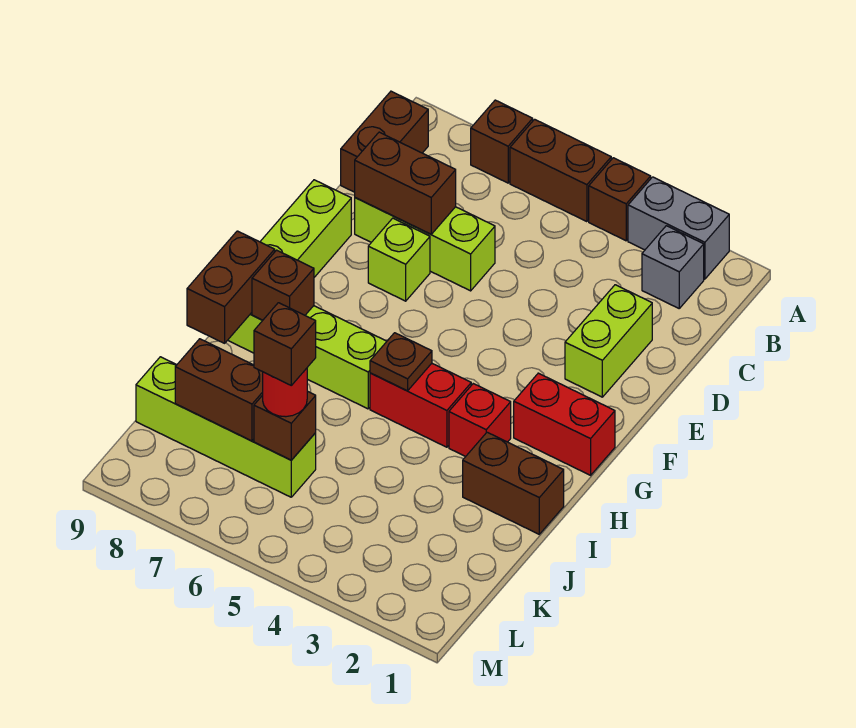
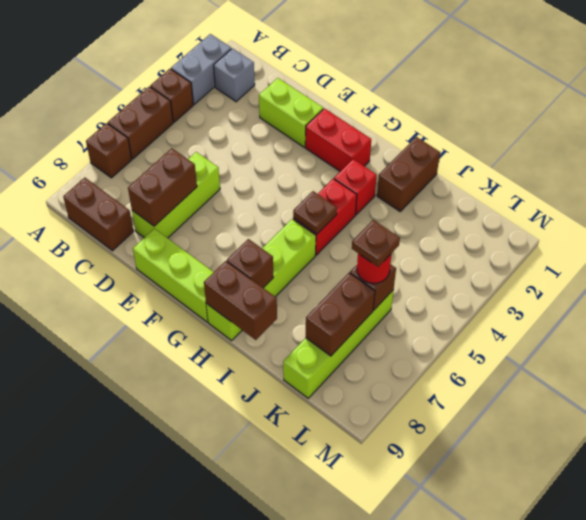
lime brick E7 level 1 -> none
red brick G1:G2 level 1 -> red brick F2:G2 level 1
brown brick K6 level 4 -> brown plate K6 level 4

